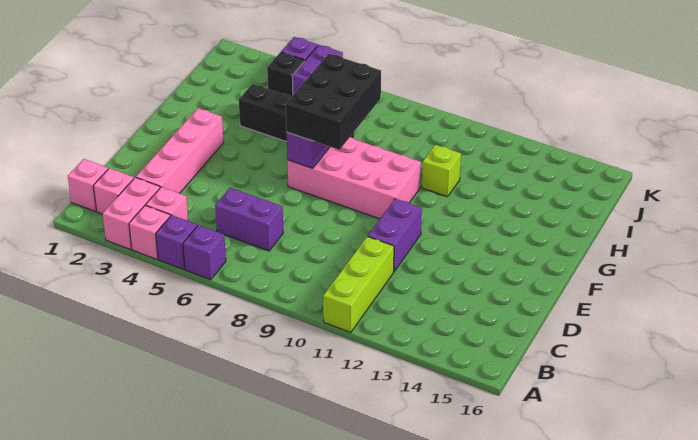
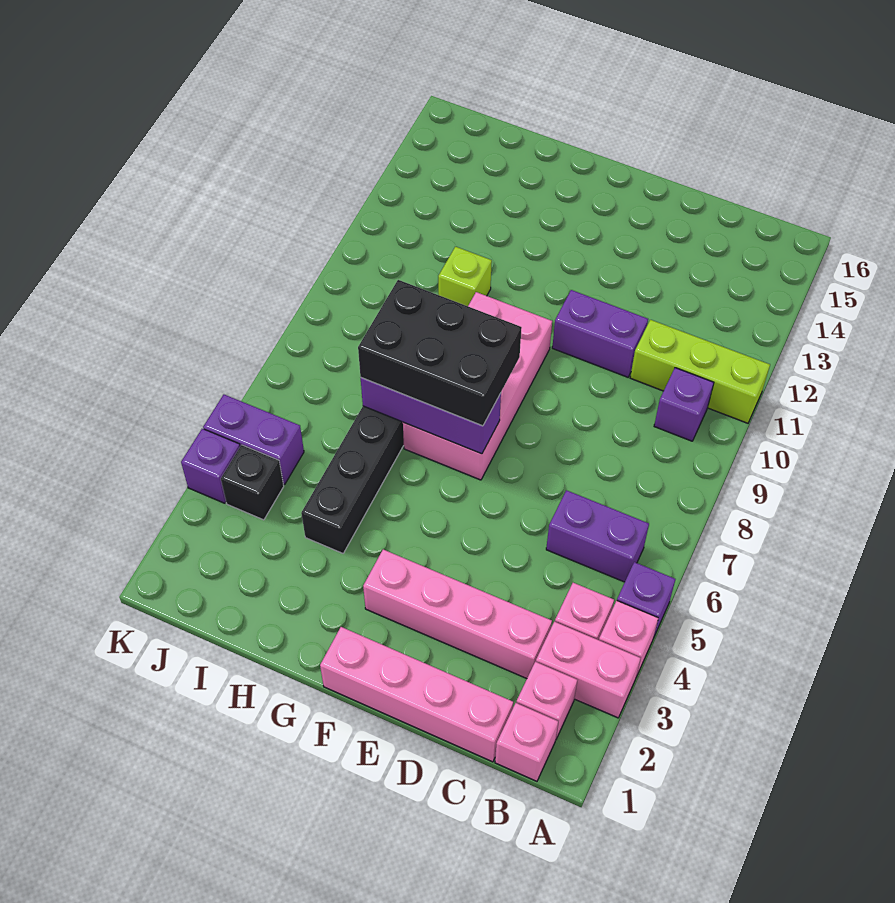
purple brick A6 level 1 -> purple brick B10 level 1
none -> pink brick C1:F1 level 1
purple brick C6:C7 level 1 -> purple brick B6:C6 level 1

